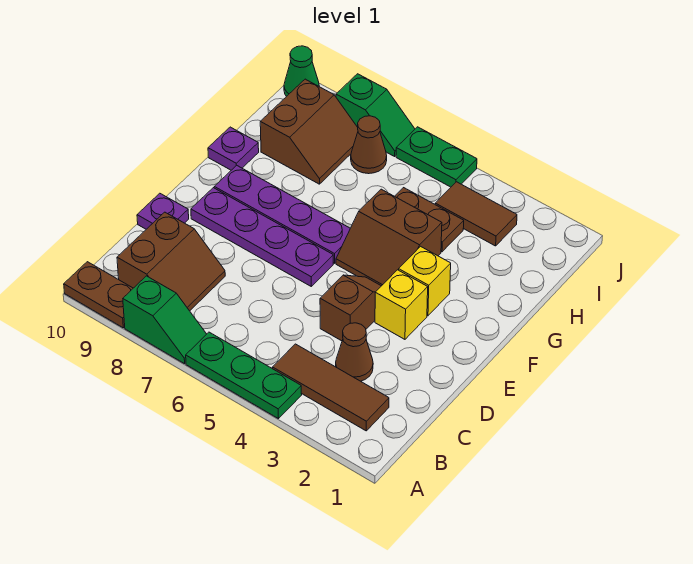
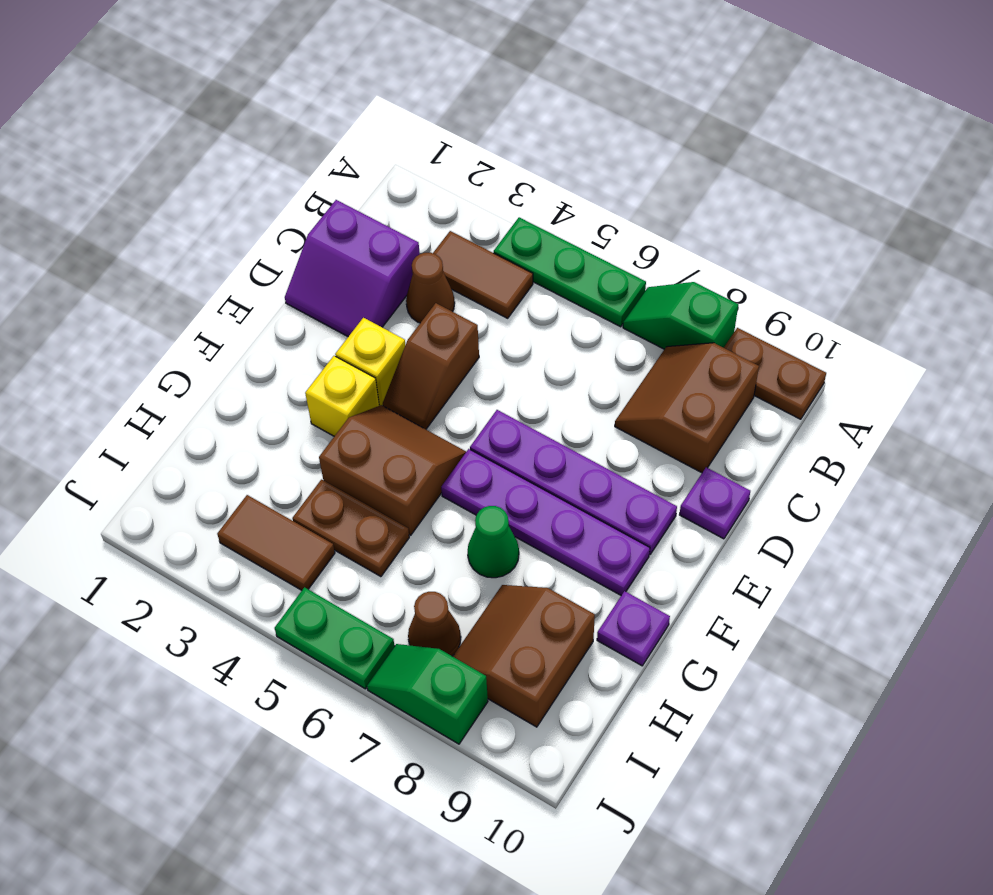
brown tile B2:B4 level 1 -> brown tile B3:B4 level 1
none -> purple slope C1:D2 level 1 top C
green cone J10 level 1 -> green cone G7 level 1

